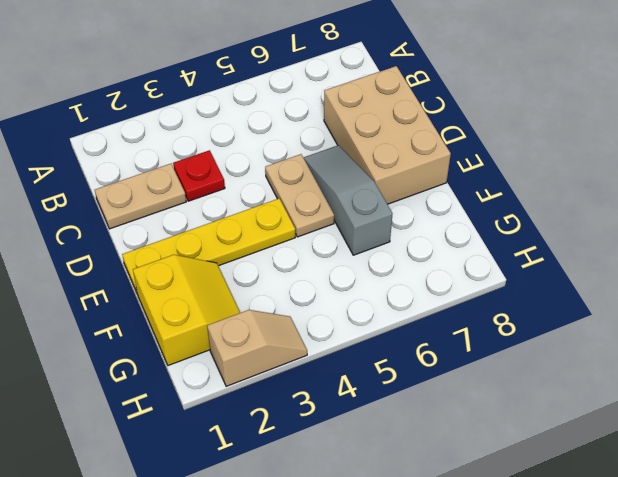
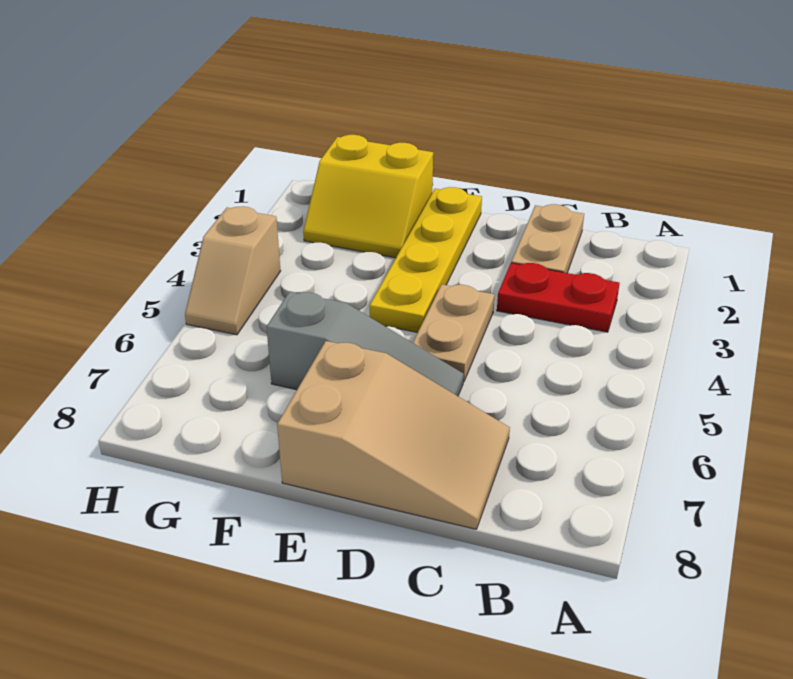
red plate C3 level 1 -> red plate B3:C3 level 1
tan brick C7:E8 level 1 -> tan slope C7:E8 level 1 top E
tan plate D5:E5 level 1 -> tan plate D4:D5 level 1
tan slope H2:H3 level 1 top 2 -> tan slope H4:H5 level 1 top 4

